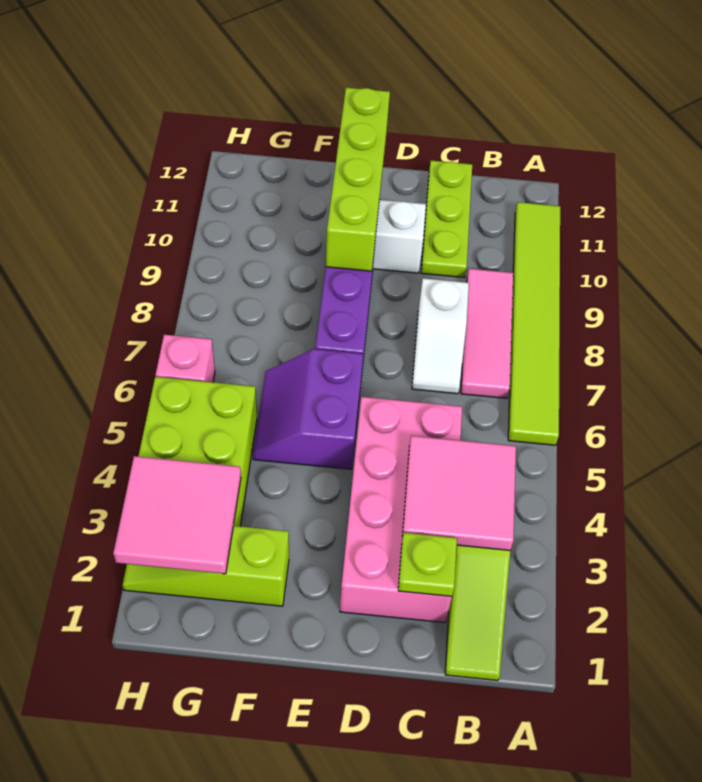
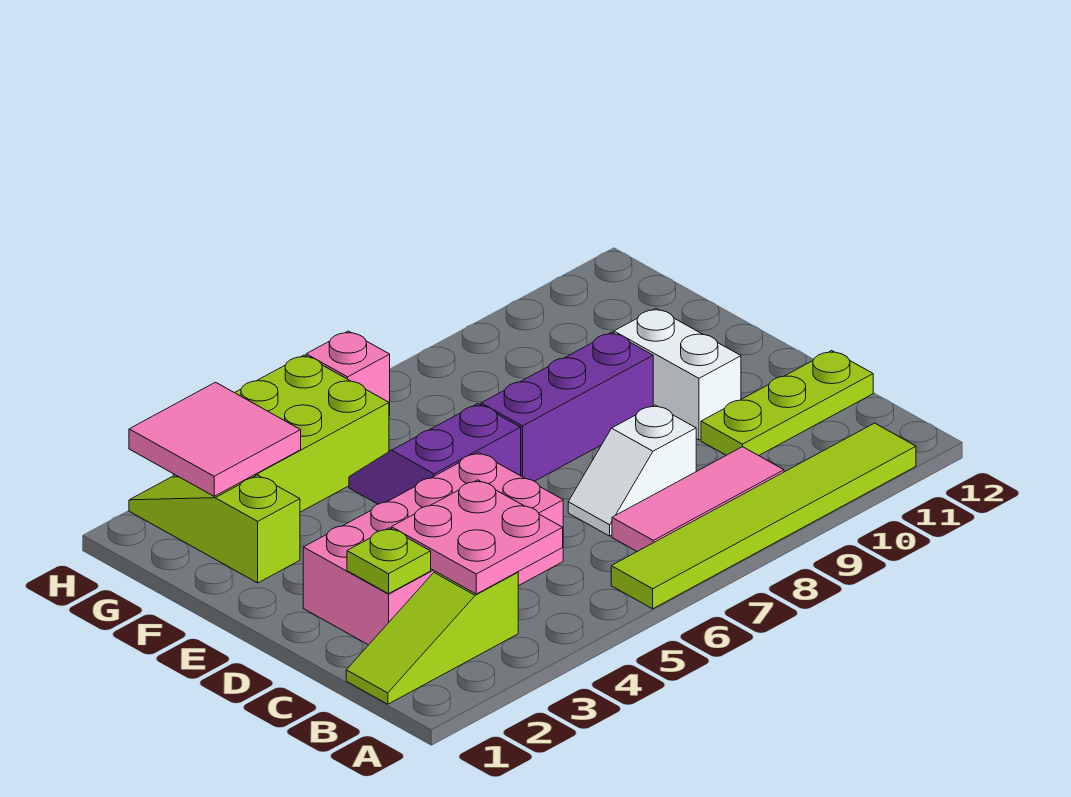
pink tile B3:C4 level 2 -> pink plate B3:C4 level 2
lime brick E9:E12 level 2 -> none

